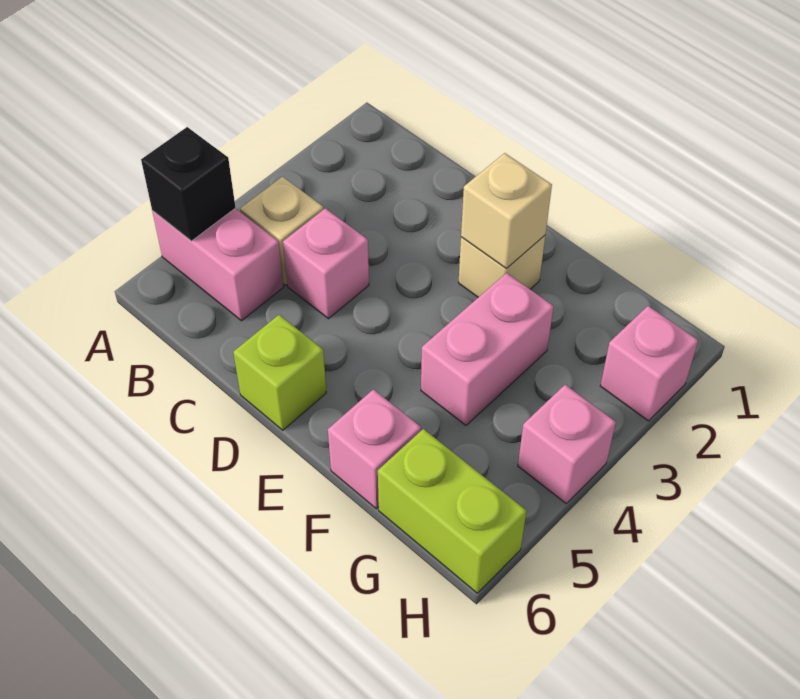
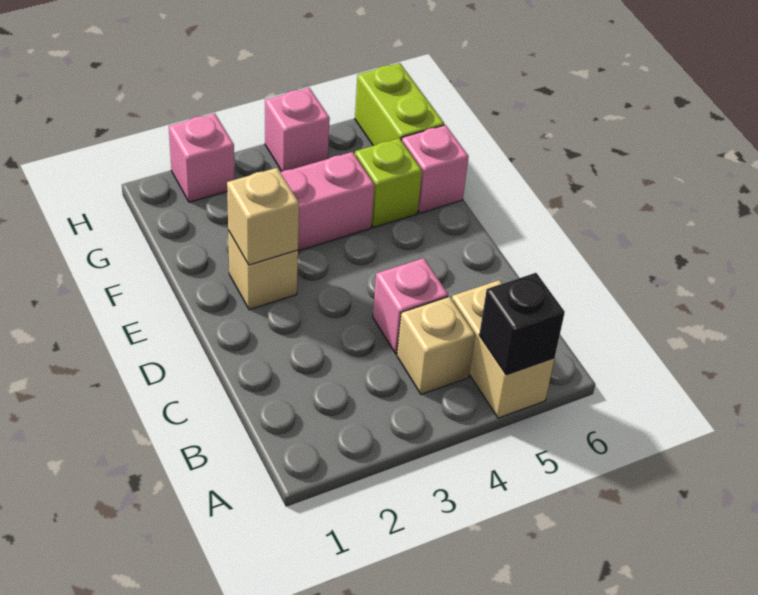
pink brick A5:B5 level 1 -> tan brick A5:B5 level 1
lime brick D6 level 1 -> lime brick F5 level 1

